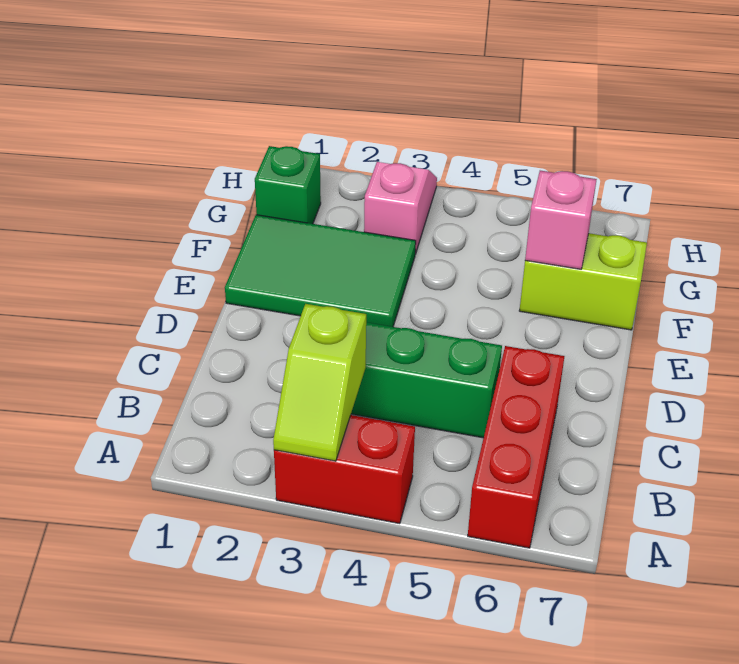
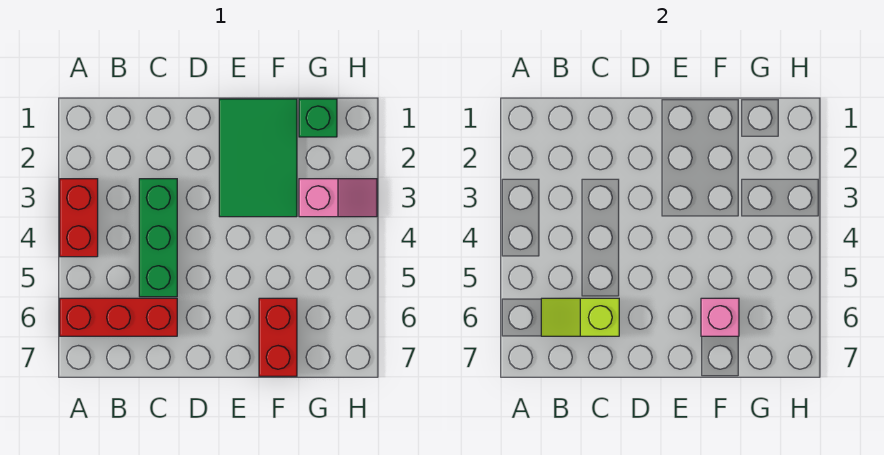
lime slope A3:B3 level 2 top B -> lime slope B6:C6 level 2 top C
lime brick F6:F7 level 1 -> red brick F6:F7 level 1

